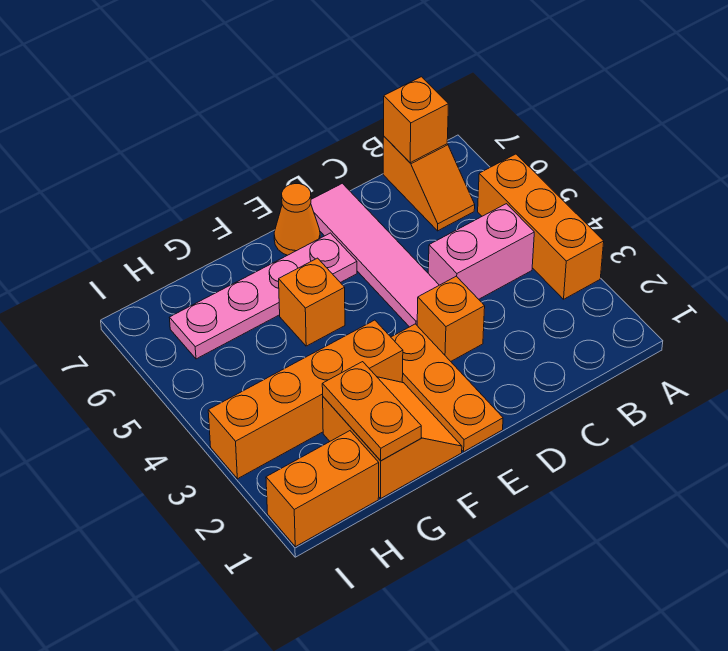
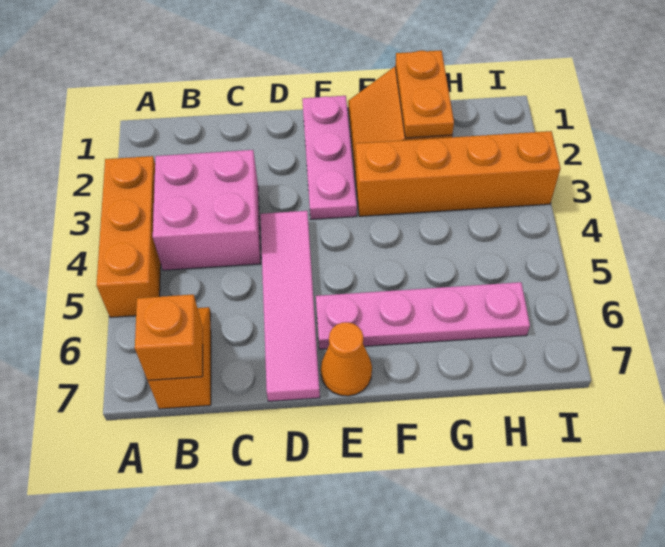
pink brick B4:C4 level 1 -> pink brick B3:C4 level 1
orange brick D3 level 1 -> none
orange plate E1:E3 level 1 -> pink plate E1:E3 level 1
orange brick F5 level 1 -> none
orange brick H1:I1 level 1 -> none

